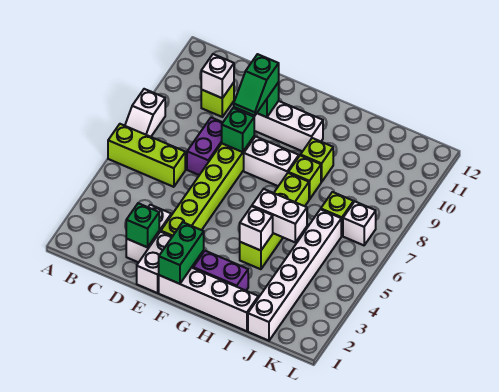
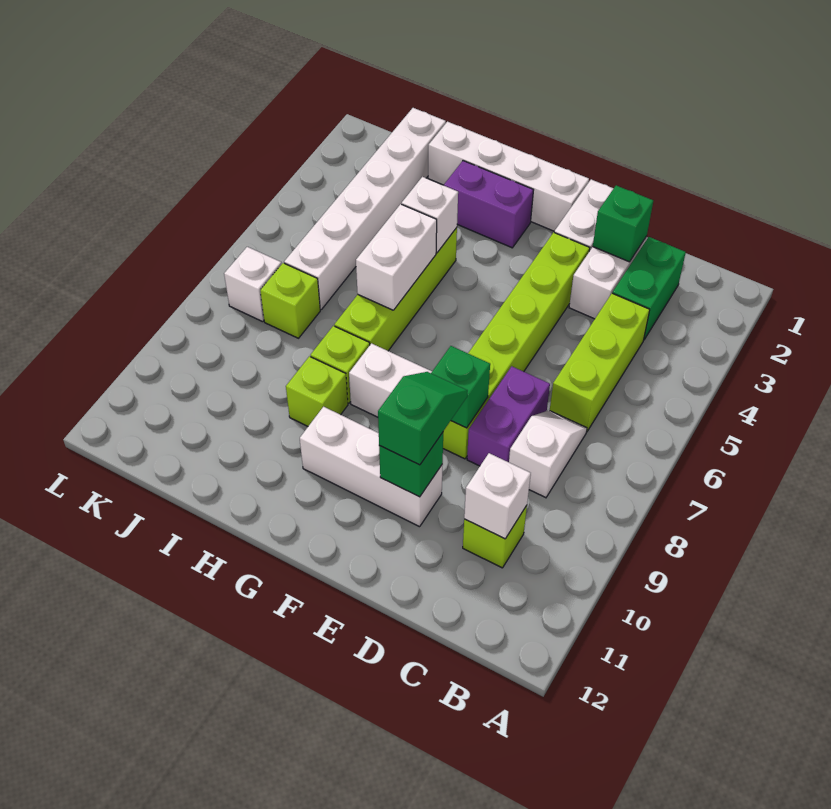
lime brick A6:C6 level 1 -> lime brick C4:C6 level 1
white slope A7:A8 level 1 top 8 -> white slope C7:C8 level 1 top 8
green brick F1:F2 level 2 -> green brick C2:C3 level 1
white brick H5:I5 level 2 -> white brick H5:H6 level 2

